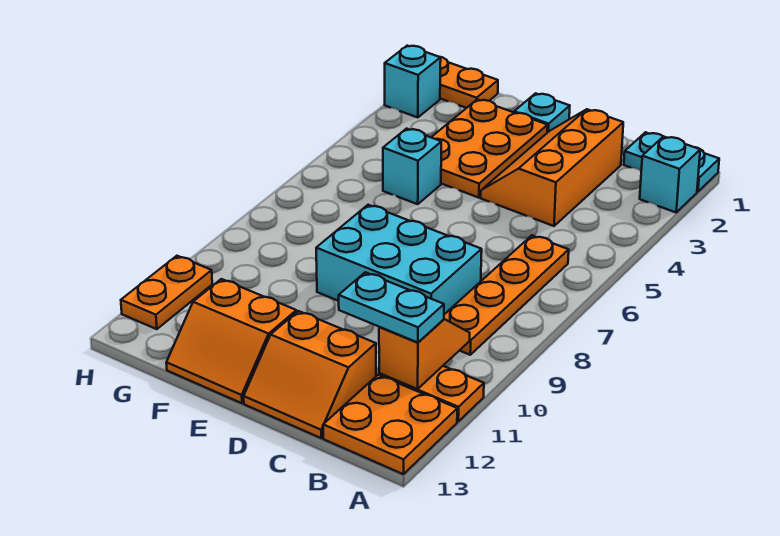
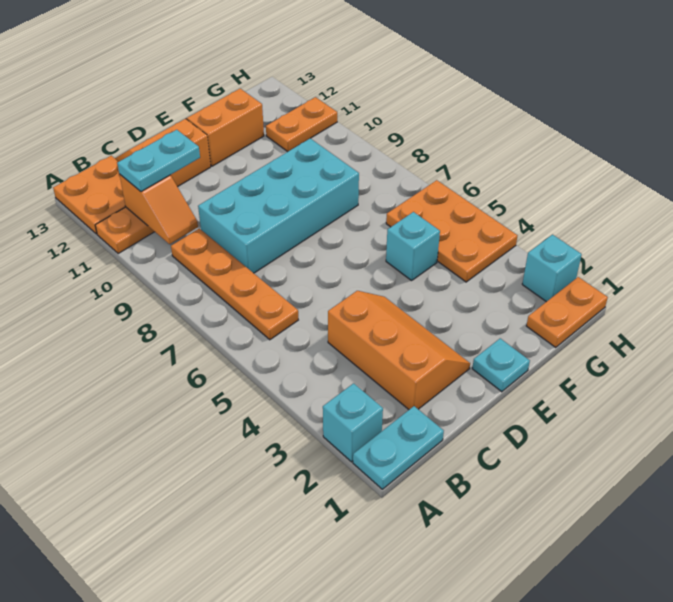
cyan brick C8:E9 level 1 -> cyan brick C8:F9 level 1
orange plate E2:F4 level 1 -> orange plate G4:H6 level 1
orange plate H11:H12 level 1 -> orange plate G11:H11 level 1

